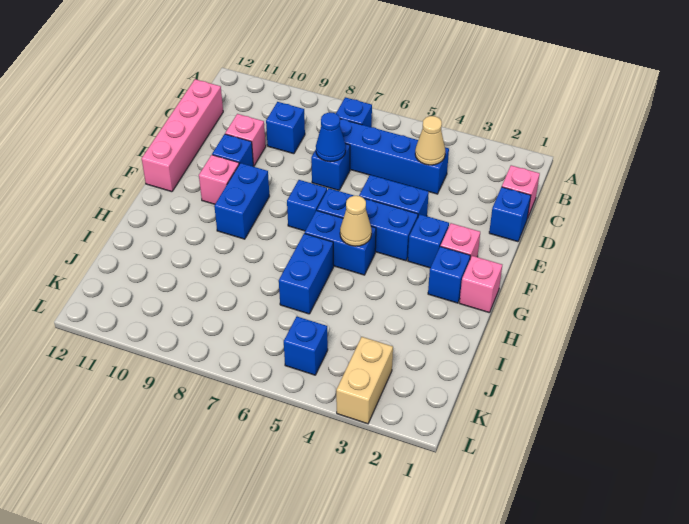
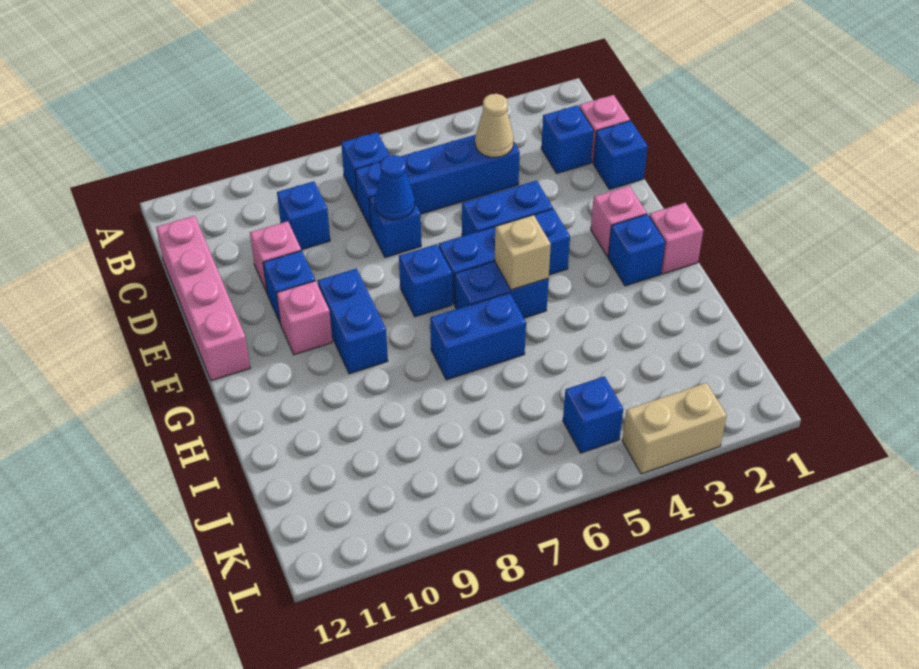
blue brick F3 level 1 -> blue brick C2 level 1
tan cone G5 level 2 -> tan brick G5 level 2
blue brick H6:I6 level 1 -> blue brick H6:H7 level 1
tan brick K3:L3 level 1 -> tan brick L3:L4 level 1

